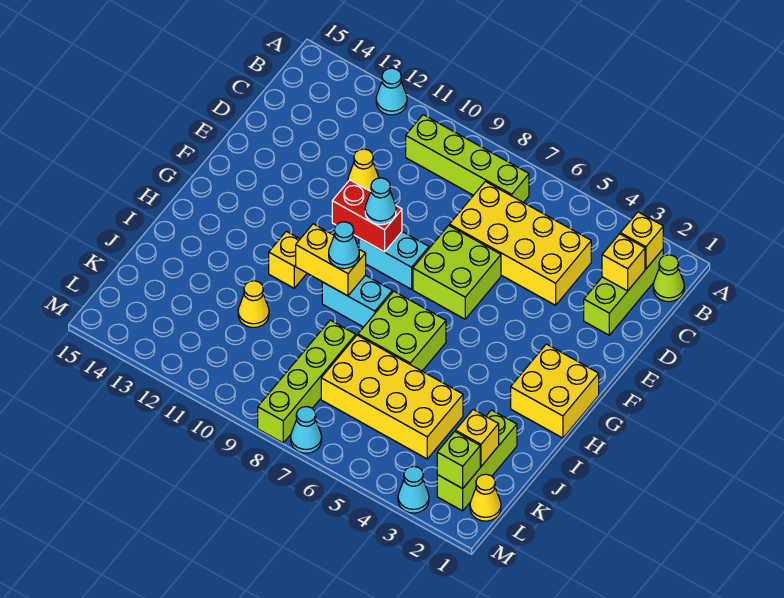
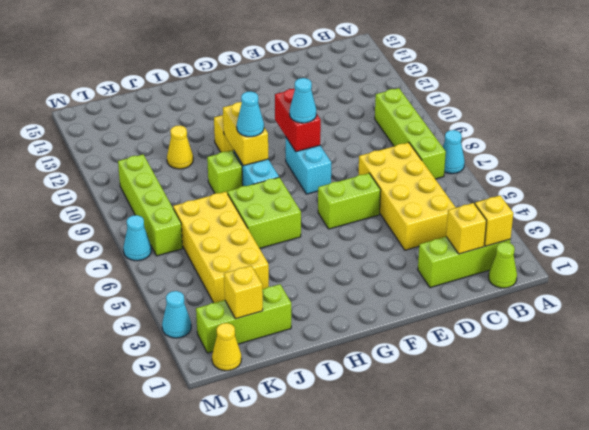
cyan cone A12 level 1 -> cyan cone A7 level 1
yellow cone D11 level 1 -> none
lime brick E6:F7 level 1 -> lime brick E6:F6 level 1
yellow brick G1:H2 level 1 -> none
lime brick J8:M8 level 1 -> lime brick L7:L10 level 1
lime brick L2 level 2 -> lime brick I9 level 1

